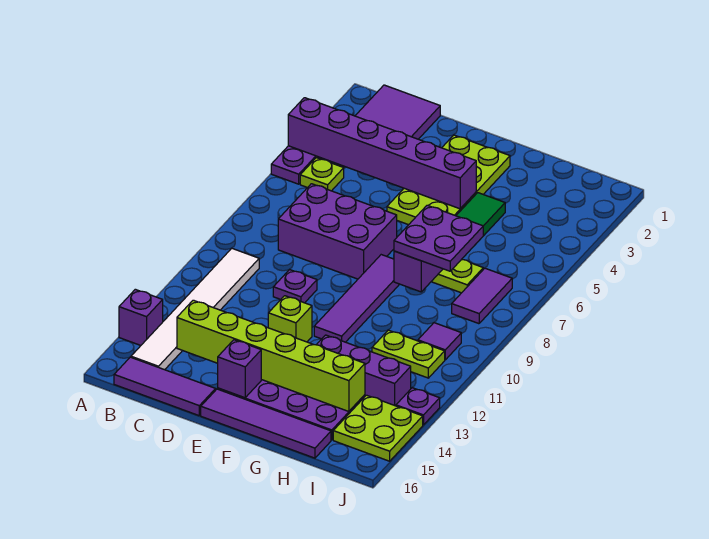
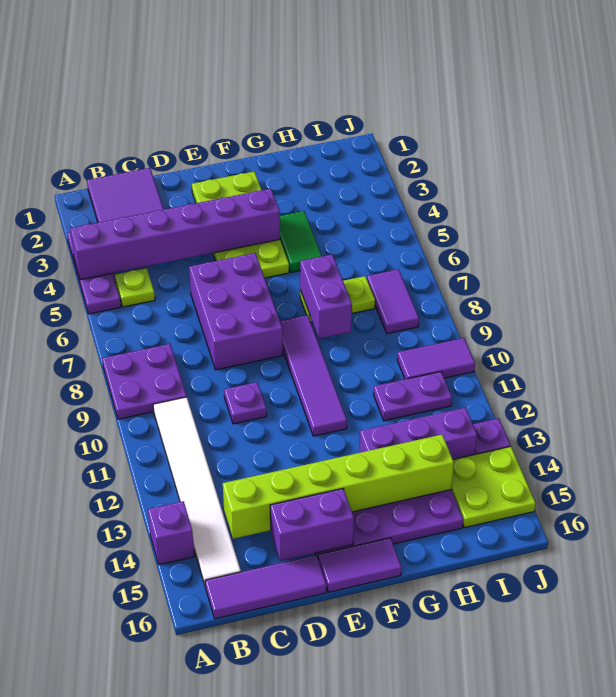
purple brick C7:E8 level 1 -> purple brick D6:E8 level 1
lime brick E12 level 1 -> none
purple brick E15 level 2 -> purple brick D15:E15 level 2
purple tile E16:H16 level 1 -> purple tile E16:F16 level 1
purple plate G7:H8 level 3 -> purple plate A8:B9 level 1
lime plate H11:I11 level 1 -> purple plate H11:I11 level 1
purple tile I10 level 1 -> purple tile I10:J10 level 1

